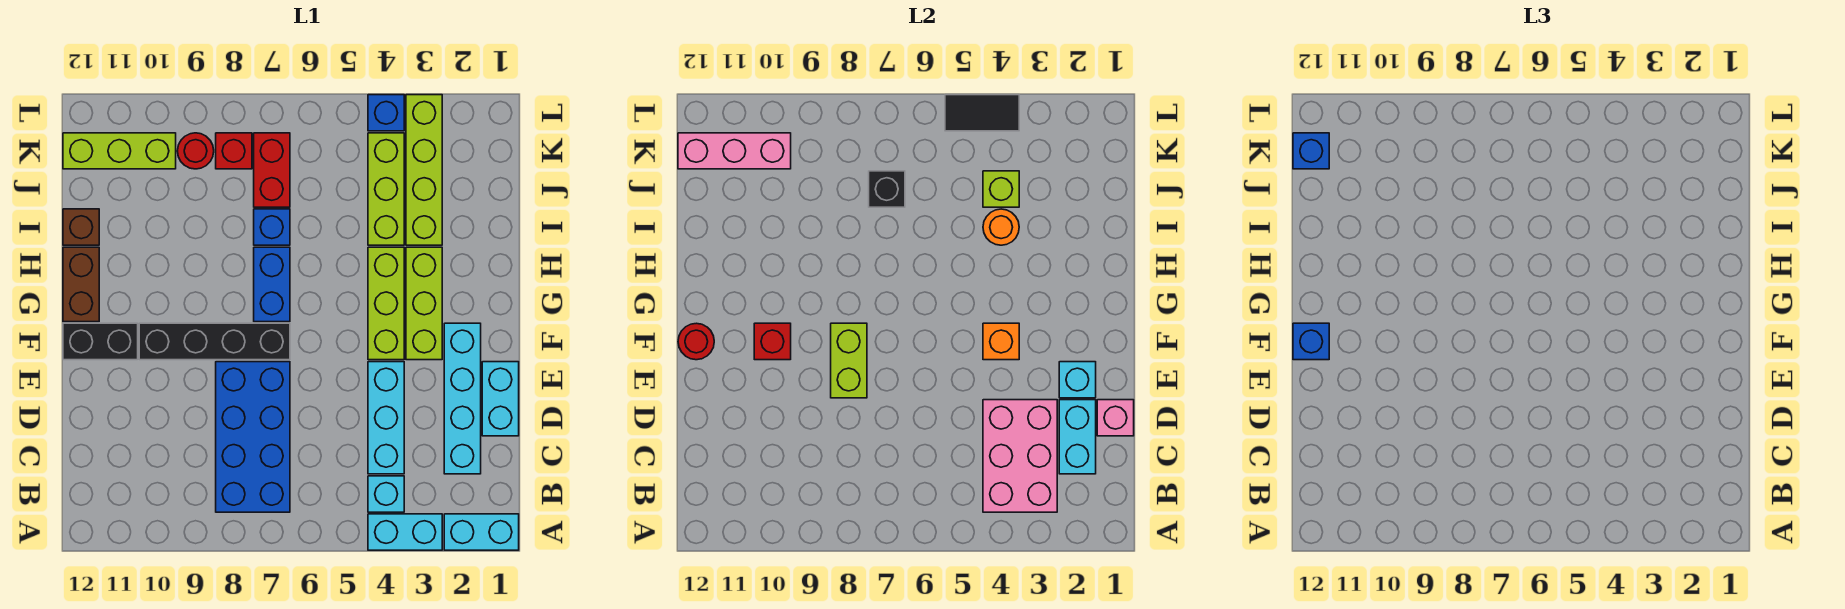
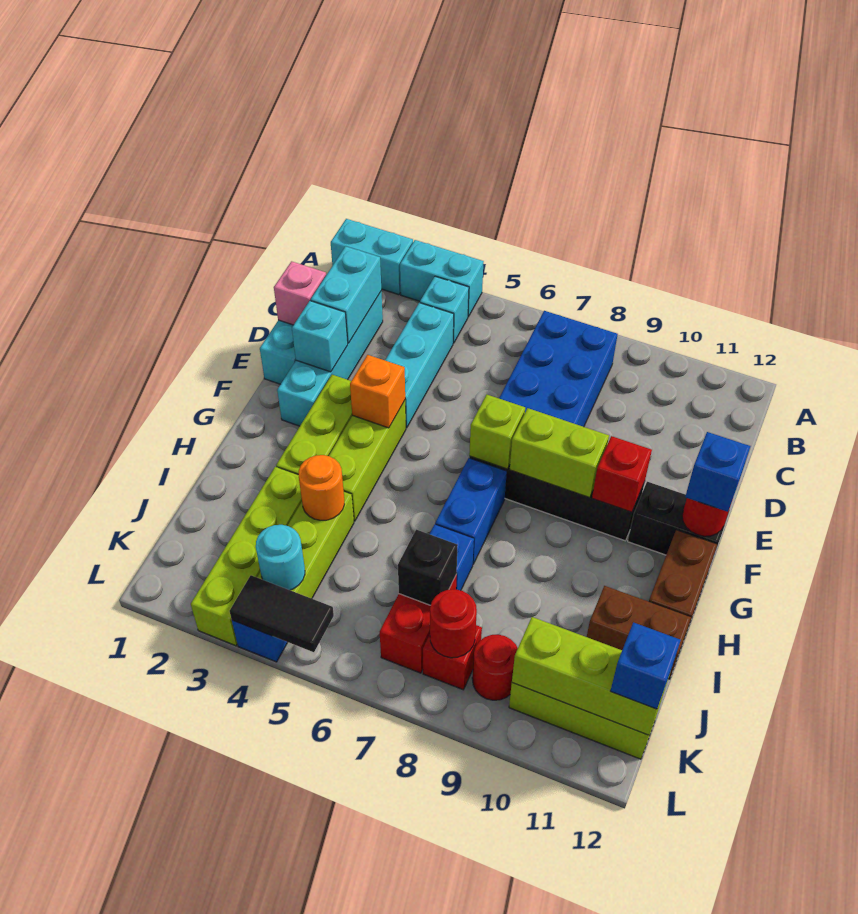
pink brick B3:D4 level 2 -> none
lime brick E8:F8 level 2 -> lime brick F8:F9 level 2
brown brick I12 level 1 -> brown brick I11:I12 level 1
lime brick J4 level 2 -> lime brick F7 level 2
none -> cyan round brick K4 level 2
none -> red round brick K8 level 2
pink brick K10:K12 level 2 -> lime brick K10:K12 level 2

